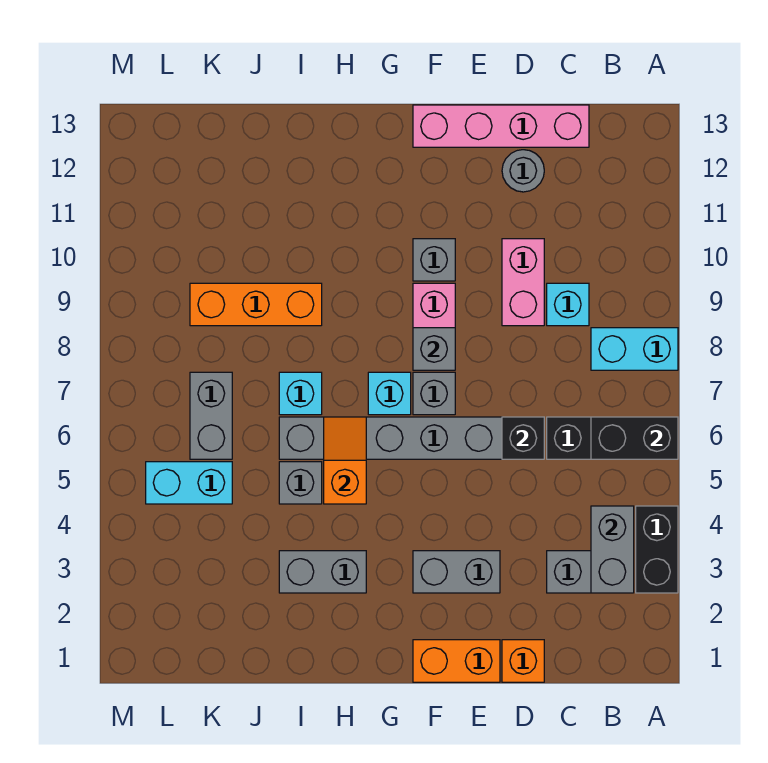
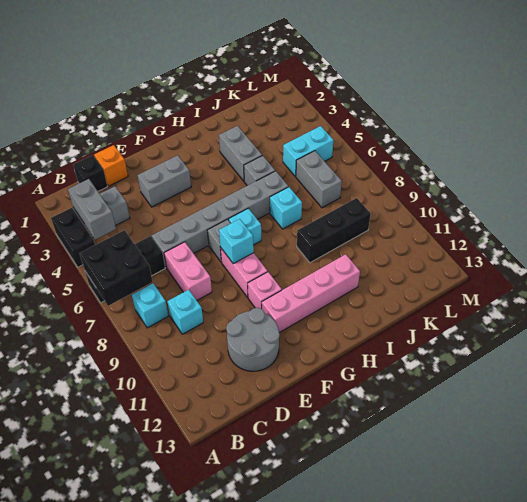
black brick A6:B6 level 2 -> black brick A6:B7 level 2
cyan brick A8:B8 level 1 -> cyan brick B8 level 1
pink brick C13:F13 level 1 -> pink brick F11:I11 level 1
black brick D6 level 2 -> black brick C1 level 1
pink brick D9:D10 level 1 -> pink brick D7:D8 level 1
grey round brick D12 level 1 -> grey round brick D11:E12 level 1
orange brick E1:F1 level 1 -> none
grey brick F8 level 2 -> cyan brick F8 level 2
grey brick F10 level 1 -> pink brick F10 level 1
grey brick H3:I3 level 1 -> grey brick I3:I4 level 1
orange slope H5:H6 level 2 top 5 -> none
orange brick I9:K9 level 1 -> black brick I9:K9 level 1

